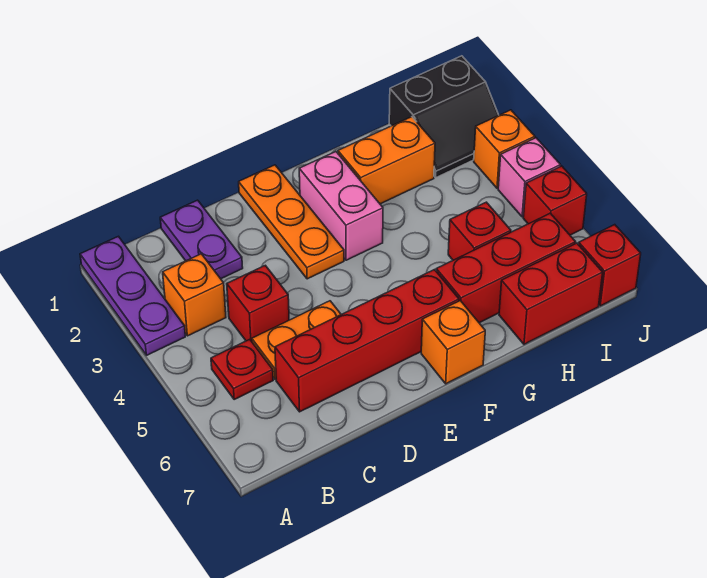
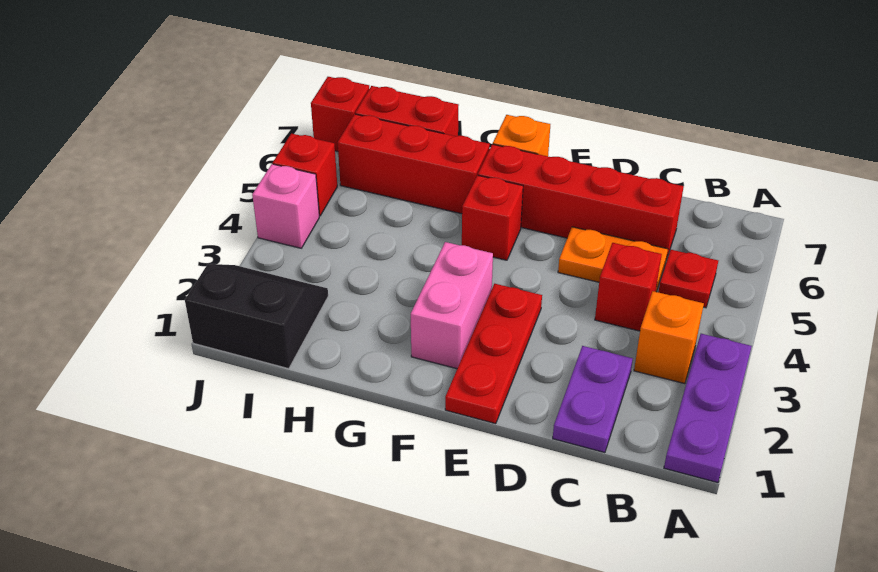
orange plate E1:E3 level 1 -> red plate E1:E3 level 1
orange brick G2:H2 level 1 -> none
red brick H5 level 1 -> red brick F5 level 1
orange brick J3 level 1 -> none

